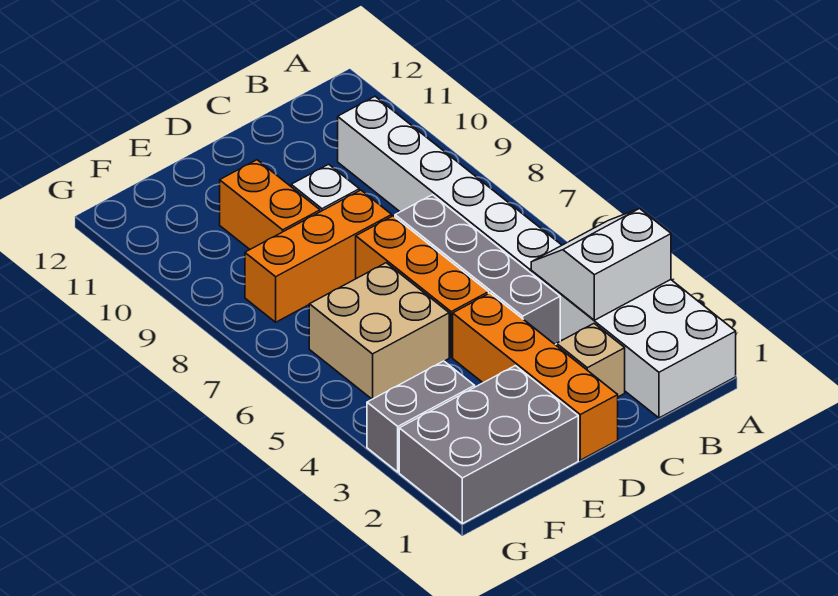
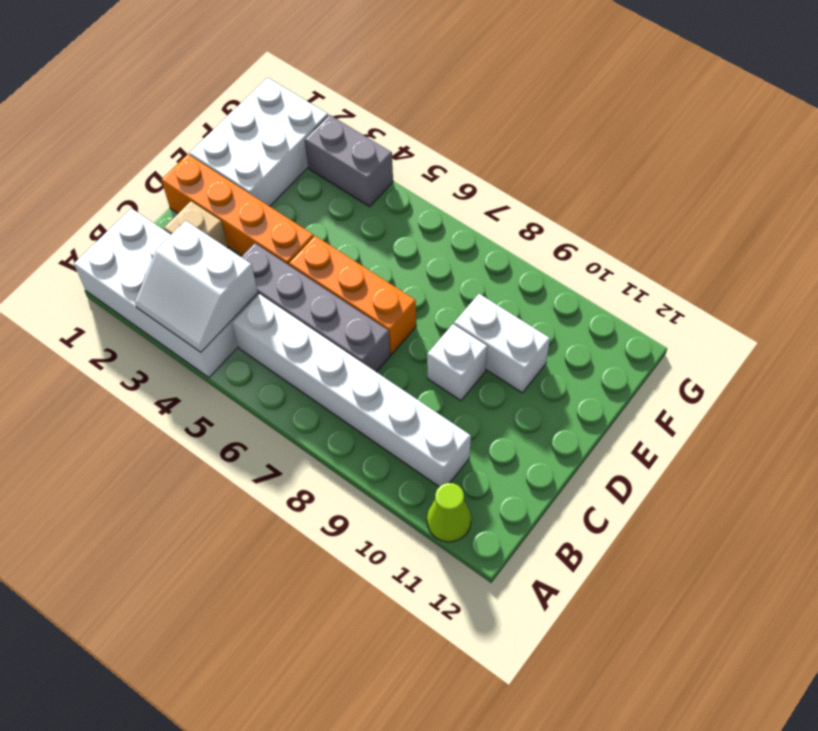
white slope A3:B4 level 2 top 3 -> white slope A3:B4 level 2 top B
none -> lime cone A11 level 1
orange brick D8:F8 level 1 -> none
grey brick E1:G2 level 1 -> white brick E1:G2 level 1
tan brick E5:F6 level 1 -> none
orange brick E9:E10 level 1 -> white brick E9:E10 level 1
grey brick F3:G3 level 1 -> grey brick G3:G4 level 1

